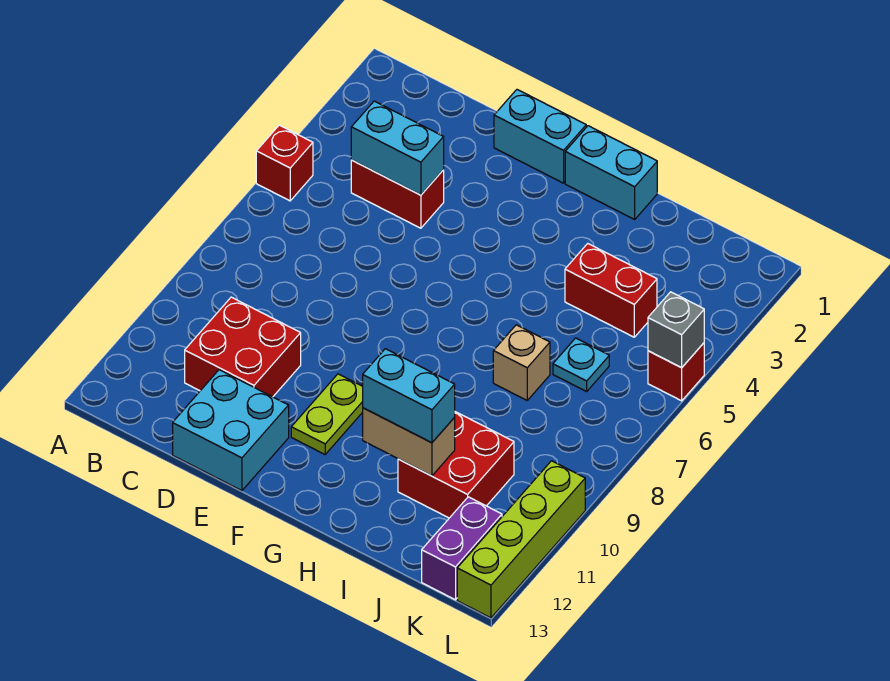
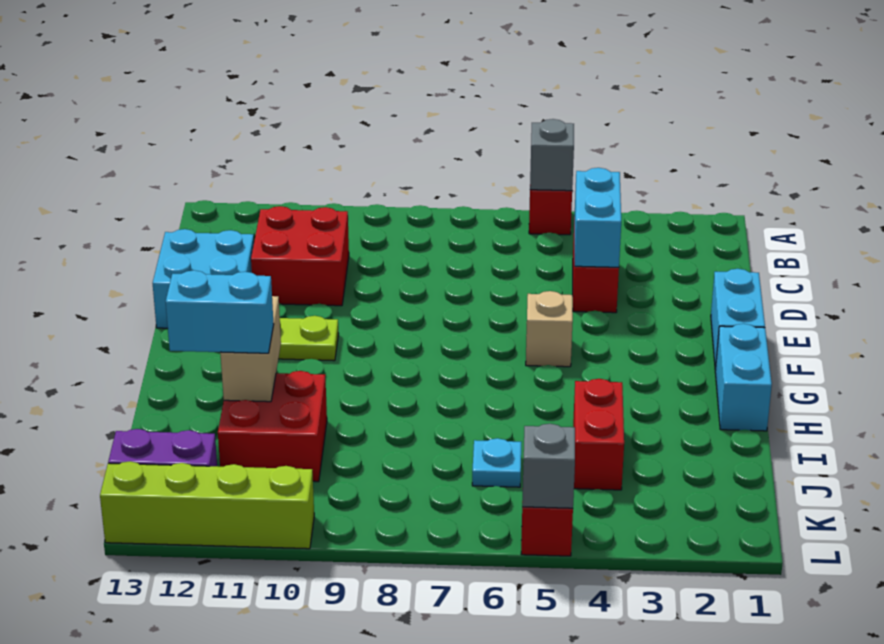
none -> grey brick A5 level 2
cyan brick H11:I11 level 3 -> cyan brick I11:I12 level 3
tan brick I7 level 1 -> tan brick F5 level 1

